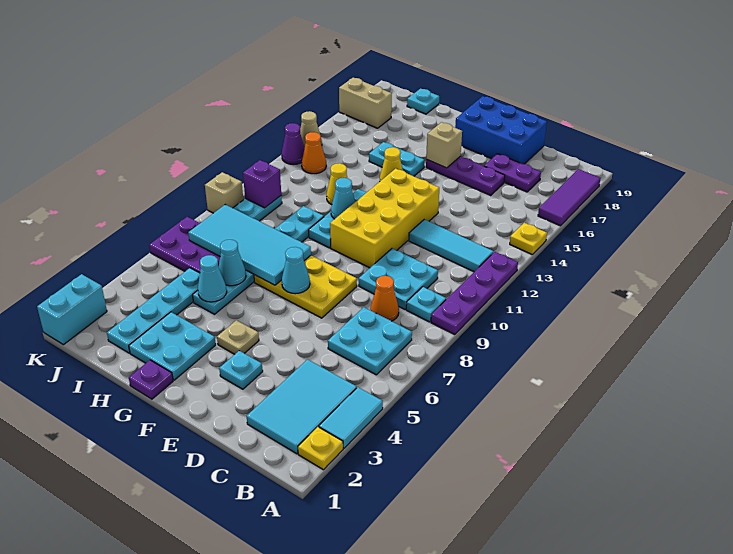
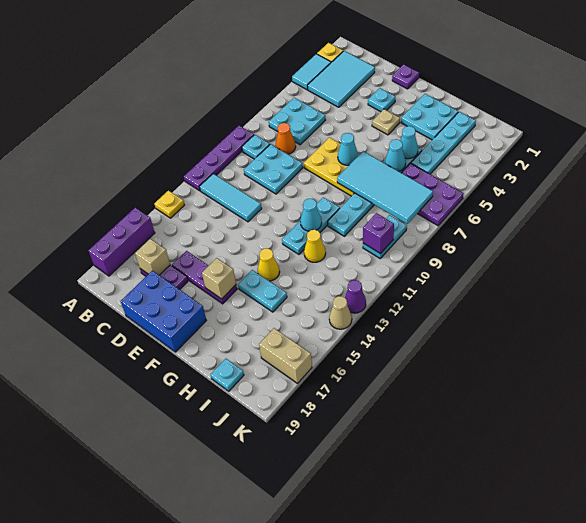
purple tile A16:A18 level 1 -> purple brick A16:A18 level 1
yellow brick E10:F13 level 1 -> none
purple plate G1 level 1 -> purple plate E1 level 1
orange cone J13 level 1 -> none
cyan brick K1:K2 level 1 -> none
tan brick K9 level 1 -> tan brick C17 level 2

